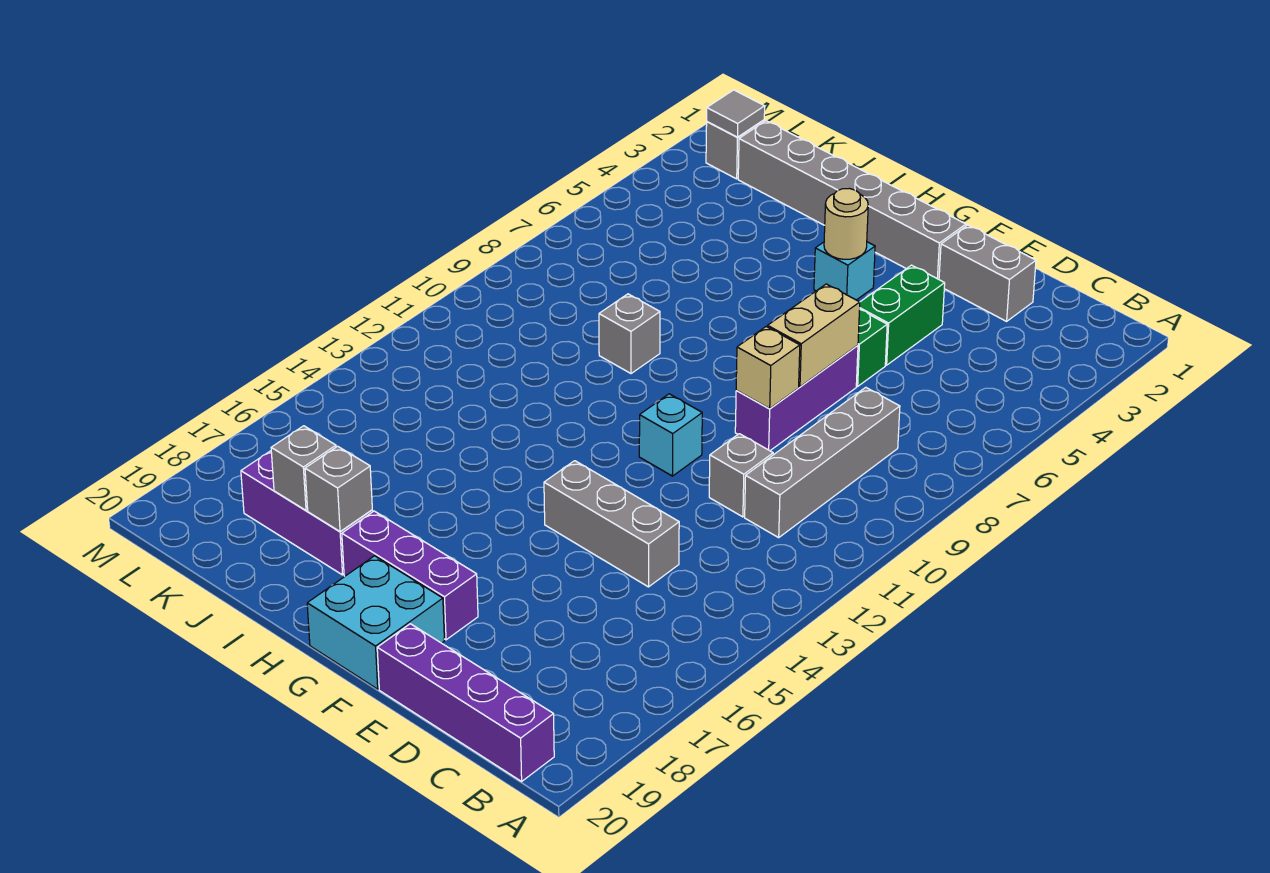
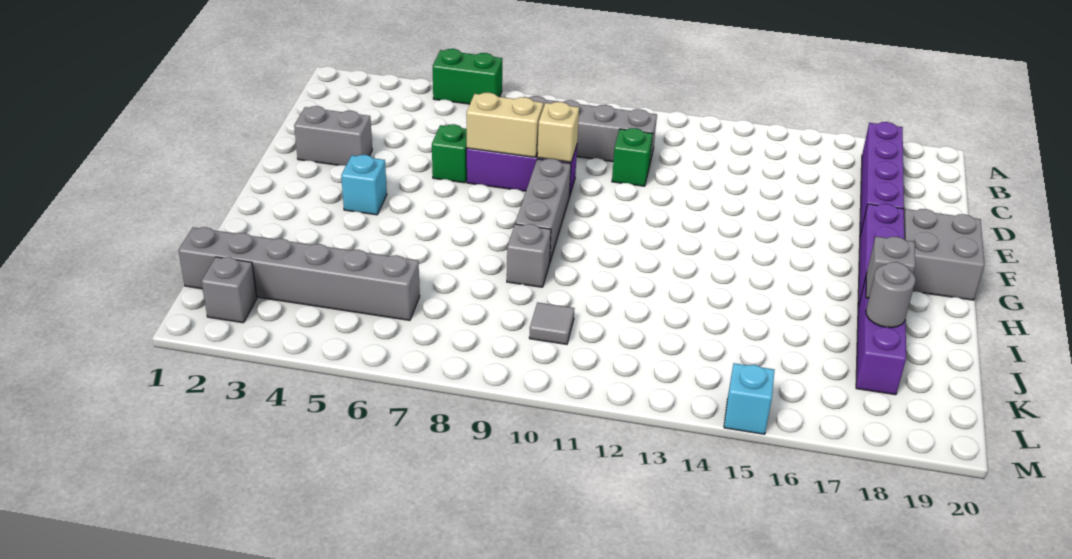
purple brick B20:E20 level 1 -> purple brick B18:E18 level 1
grey brick D2:E2 level 1 -> grey brick E2:E3 level 1
grey brick D11 level 1 -> green brick D11 level 1
grey brick D14:F14 level 1 -> grey brick F9:H9 level 1
green brick E4:E5 level 1 -> green brick A5:A6 level 1
grey brick F2:K2 level 1 -> grey brick K1:K6 level 1
cyan brick F11 level 1 -> cyan brick M15 level 1
cyan brick F19:G20 level 1 -> grey brick F19:G20 level 1
tan round brick G4 level 2 -> none
grey brick J18 level 2 -> grey round brick J18 level 2
grey tile L2 level 2 -> grey tile K10 level 1

